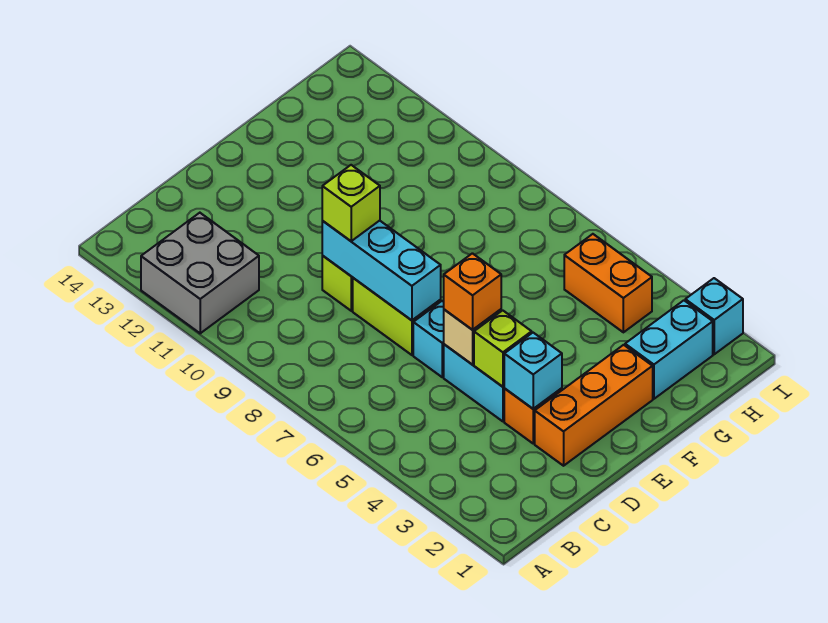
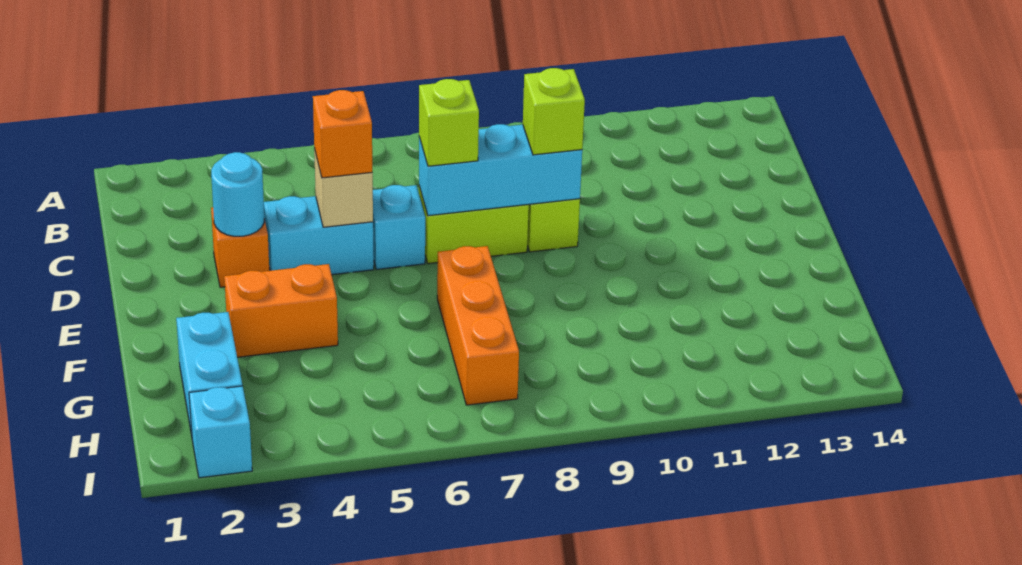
grey brick A11:B12 level 1 -> none
orange brick D2:F2 level 1 -> orange brick F7:H7 level 1
cyan brick D3 level 2 -> cyan round brick D3 level 2
lime brick D4 level 2 -> lime brick D7 level 3
orange brick H4:H5 level 1 -> orange brick F3:F4 level 1

